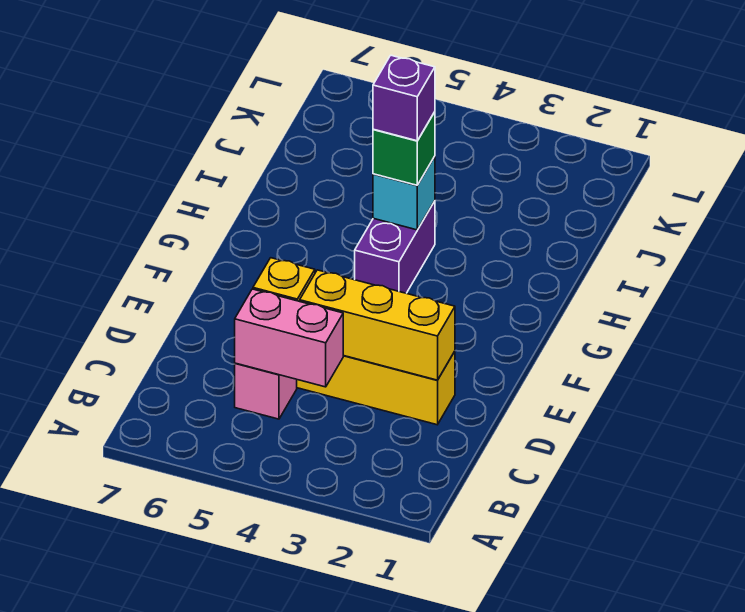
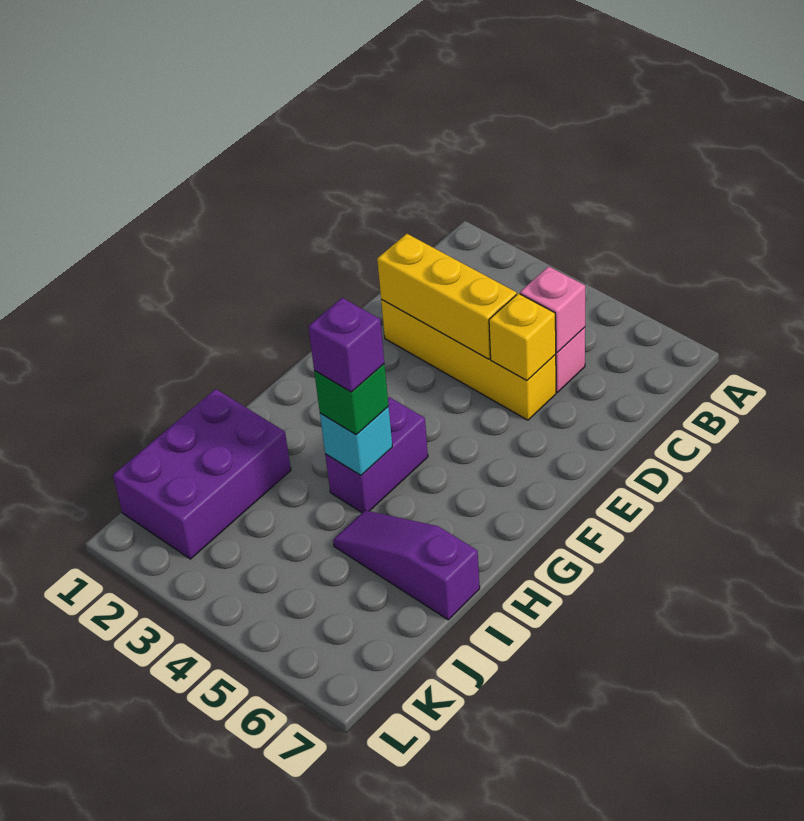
pink brick C4:C5 level 2 -> pink brick C5 level 2
none -> purple brick I1:K2 level 1
none -> purple slope I5:I7 level 1 top 7

